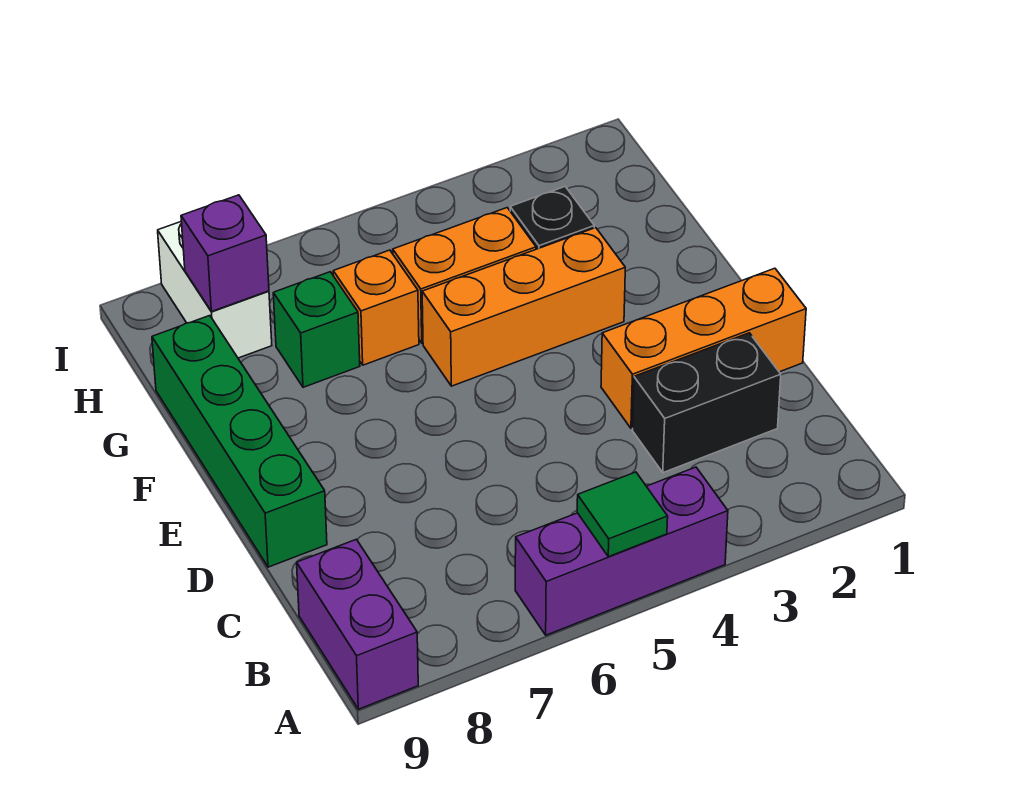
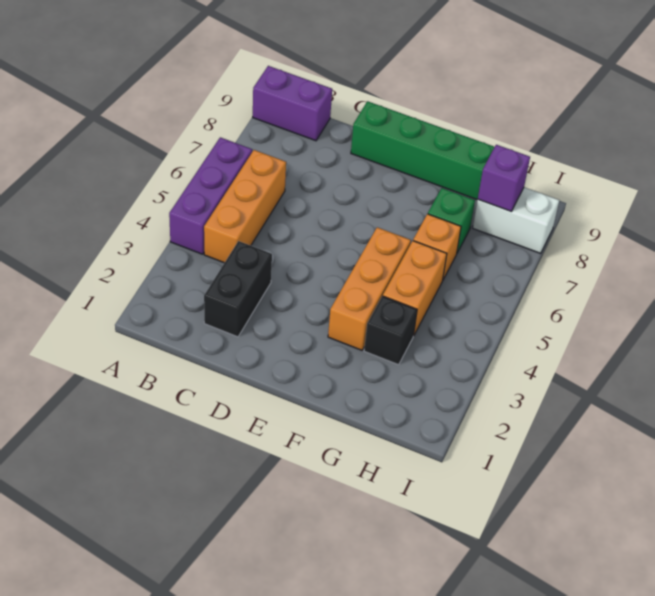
green tile A5 level 2 -> none
orange brick D1:D3 level 1 -> orange brick B4:B6 level 1

